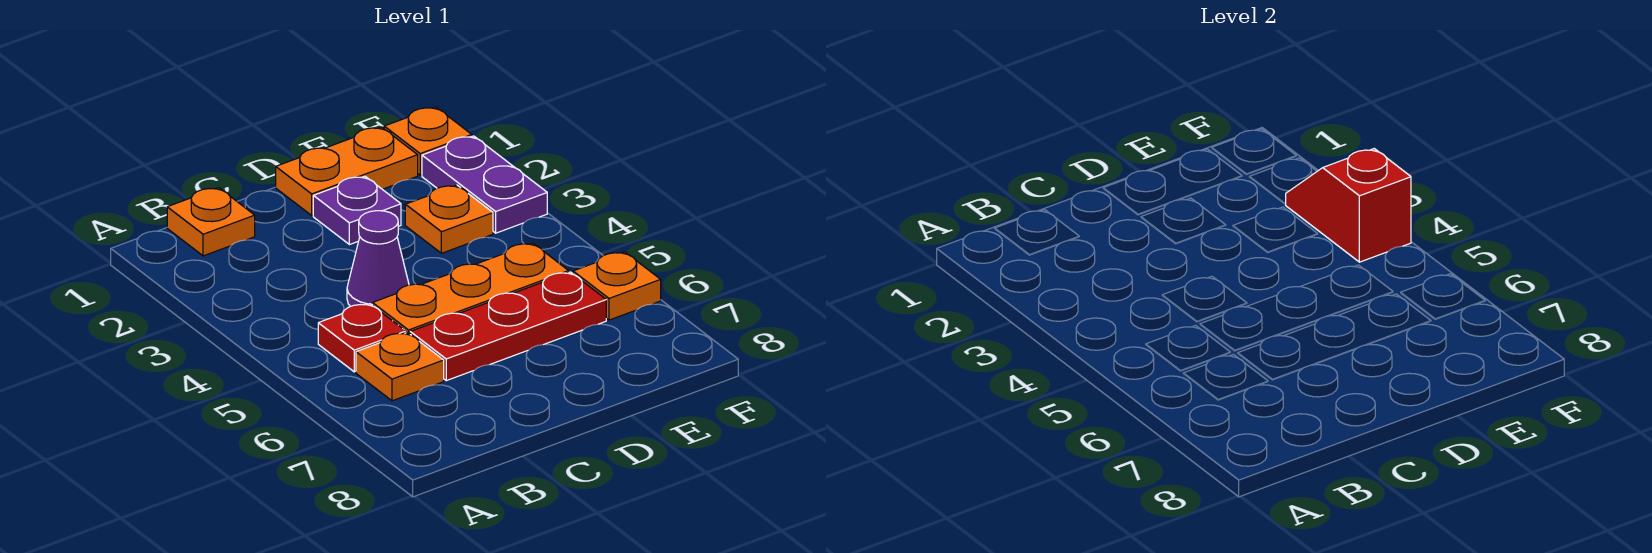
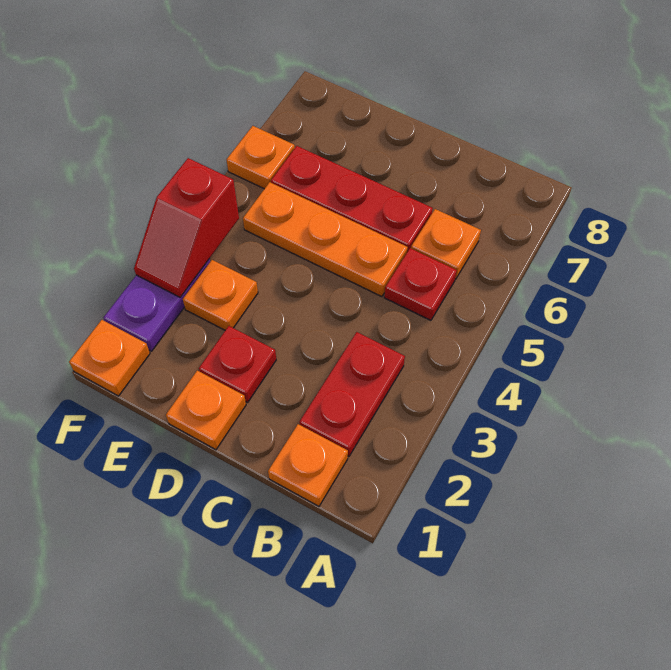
none -> red plate B2:B3 level 1
purple cone C4 level 1 -> none
orange plate D1:E1 level 1 -> orange plate D1 level 1
purple plate D2 level 1 -> red plate D2 level 1

